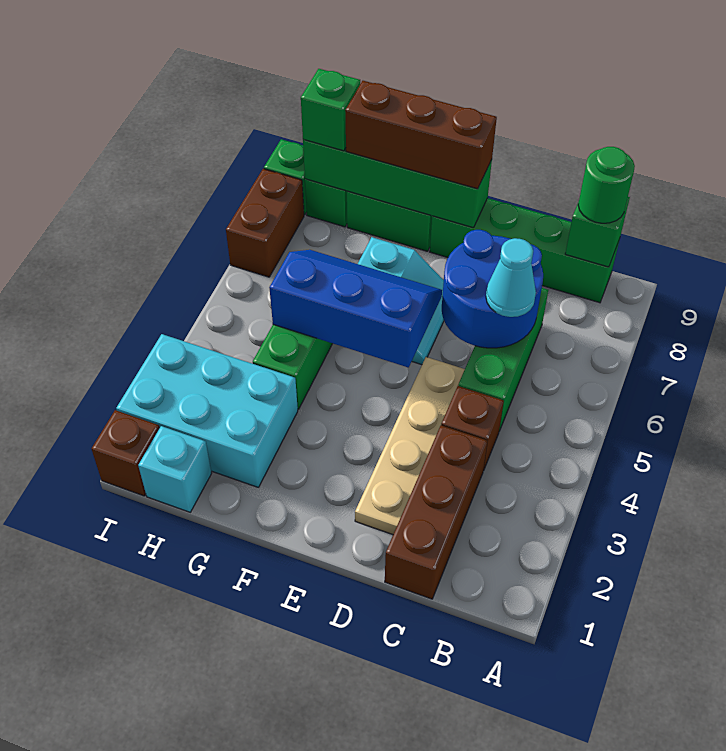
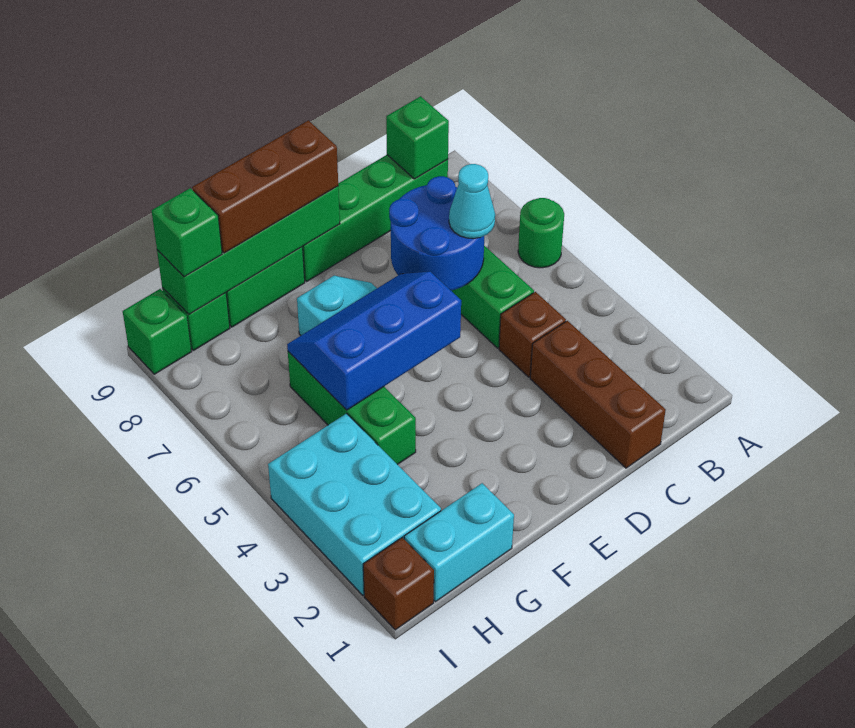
green round brick B9 level 3 -> green round brick A6 level 1
tan plate D2:D5 level 1 -> none
cyan brick G2:I3 level 1 -> cyan brick H2:I4 level 1
cyan brick H1 level 1 -> cyan brick G1:H1 level 1
brown brick I7:I8 level 1 -> none

